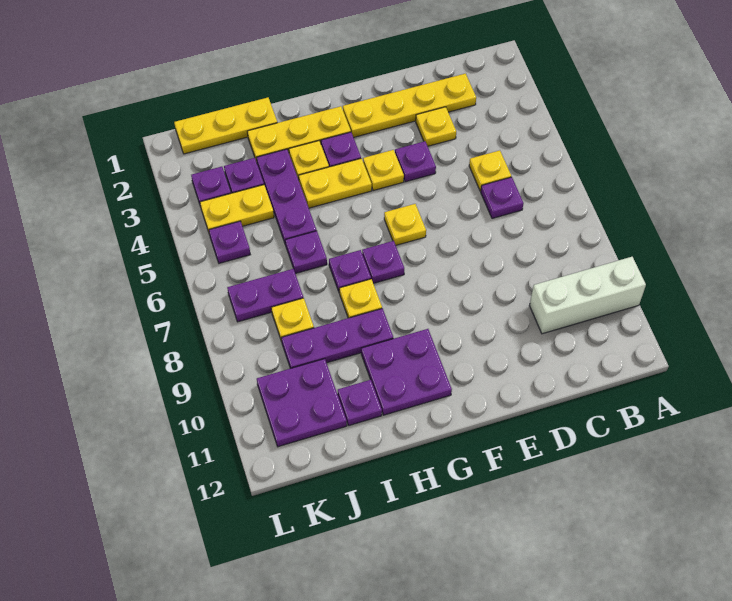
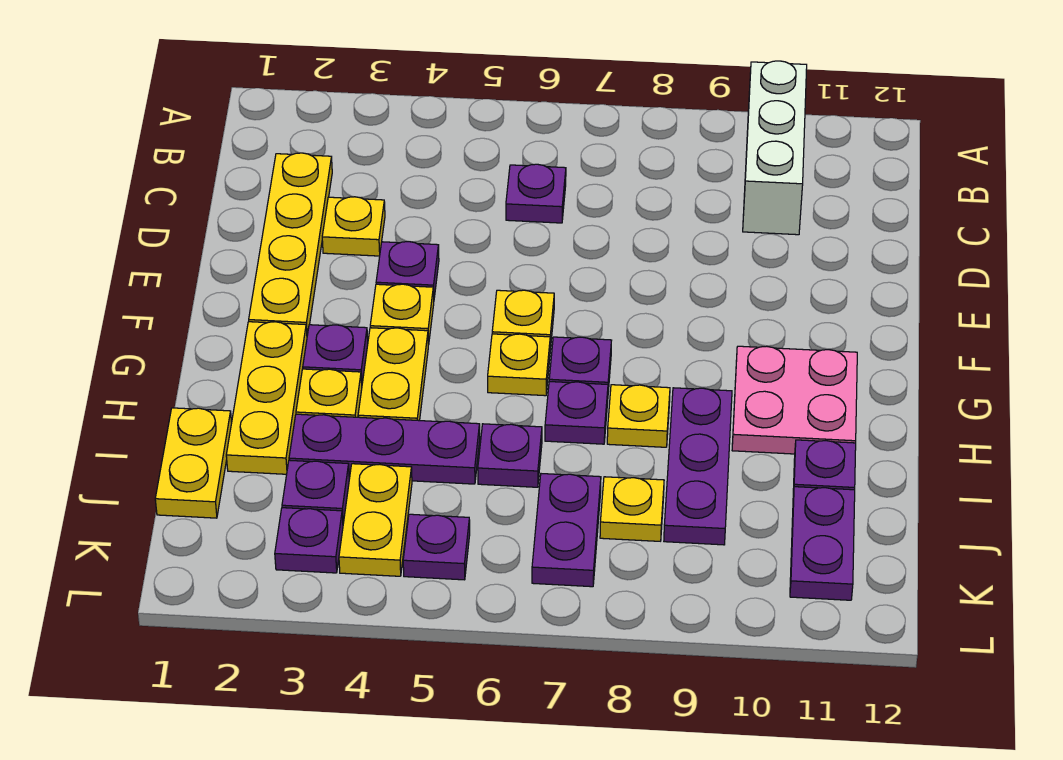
yellow plate C5 level 1 -> yellow plate G6 level 1
purple plate G10:H11 level 1 -> pink plate G10:H11 level 1
yellow plate I1:K1 level 1 -> yellow plate I1:J1 level 1
purple plate J10:K11 level 1 -> purple plate J11:K11 level 1

